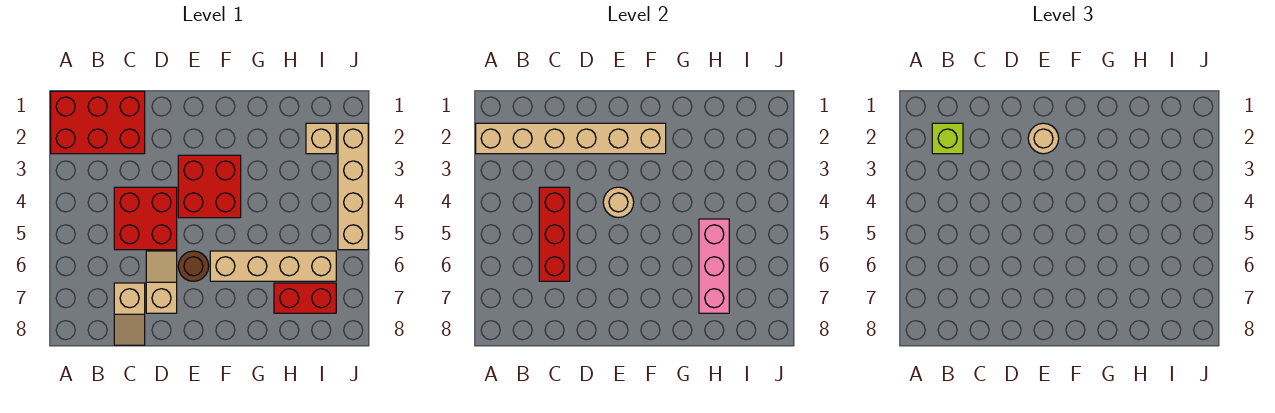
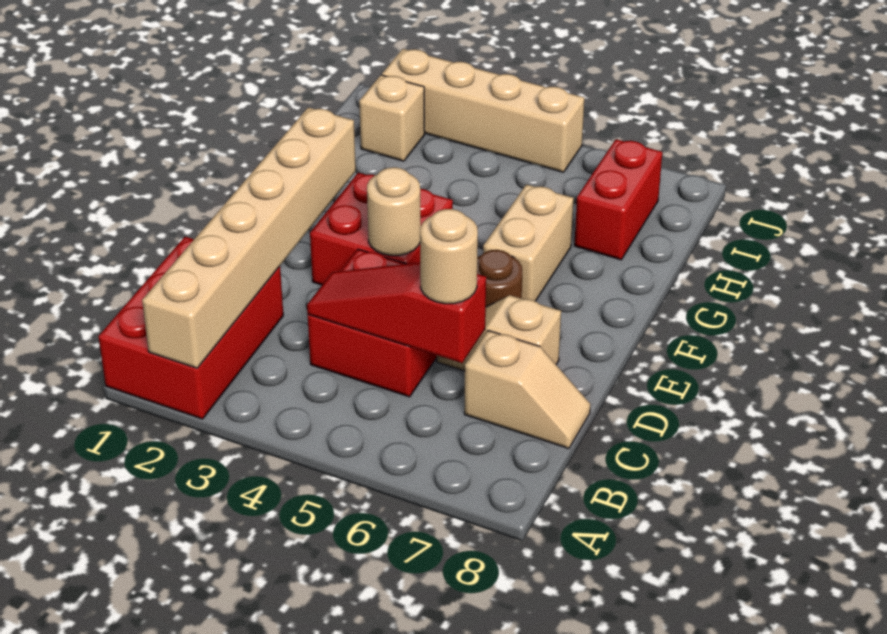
lime brick B2 level 3 -> none
red brick C4:C6 level 2 -> red slope C4:C6 level 2 top 6
tan round brick E2 level 3 -> tan round brick C6 level 3
tan brick F6:I6 level 1 -> tan brick F6:G6 level 1
pink brick H5:H7 level 2 -> none

